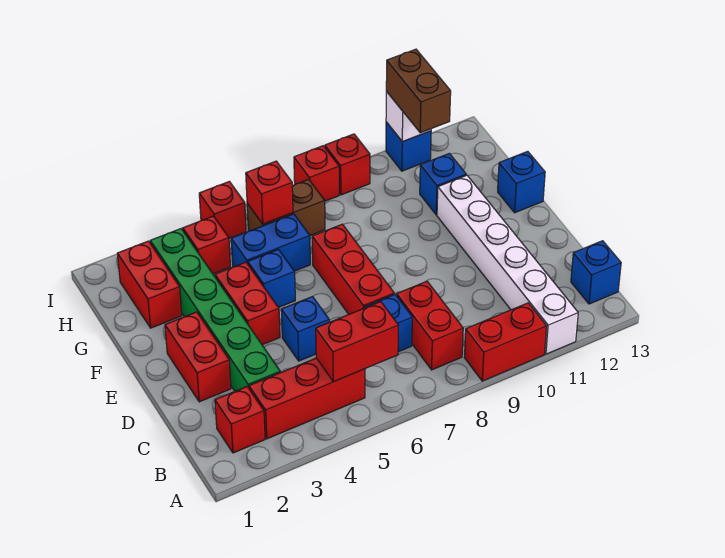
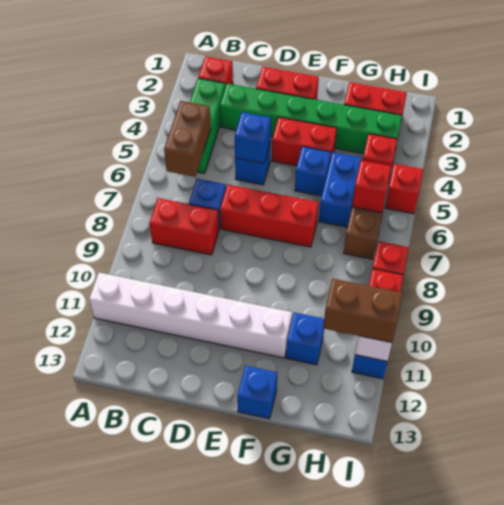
red brick A9:A10 level 1 -> none
red brick B3:B5 level 1 -> green brick B3:B5 level 1
red brick B5:B6 level 2 -> brown brick B5:B6 level 2
blue brick B13 level 1 -> blue brick D5 level 2

